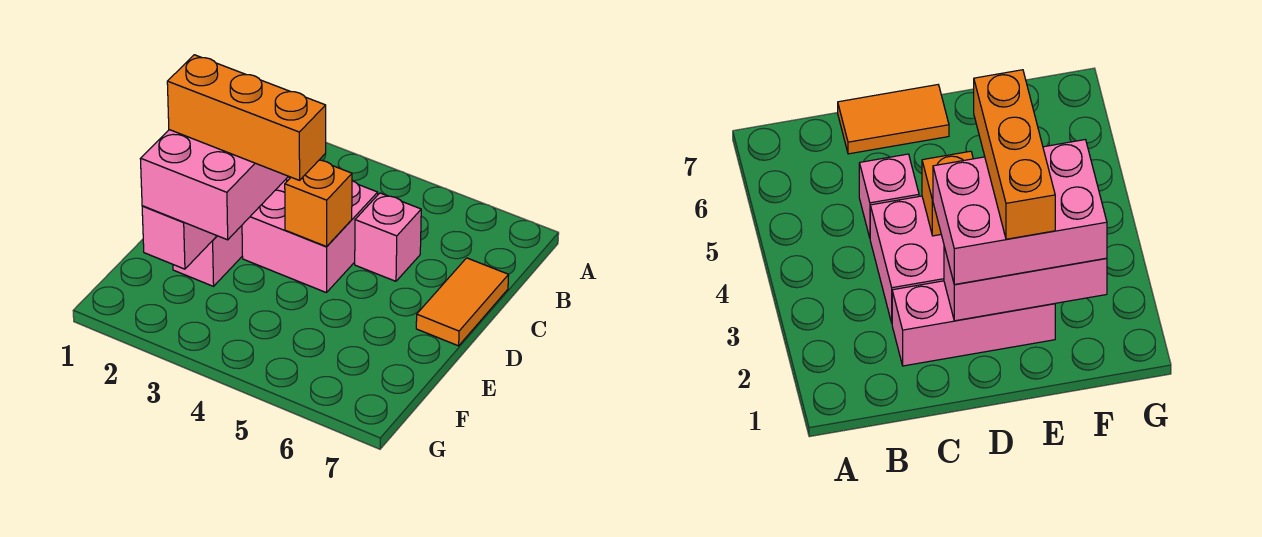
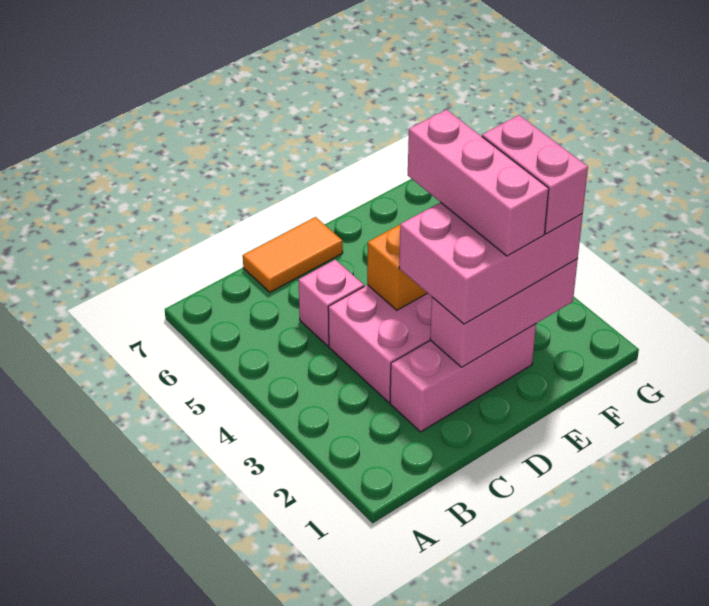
orange brick E2:E4 level 4 -> pink brick E2:E4 level 4
none -> pink brick F2:F3 level 4

